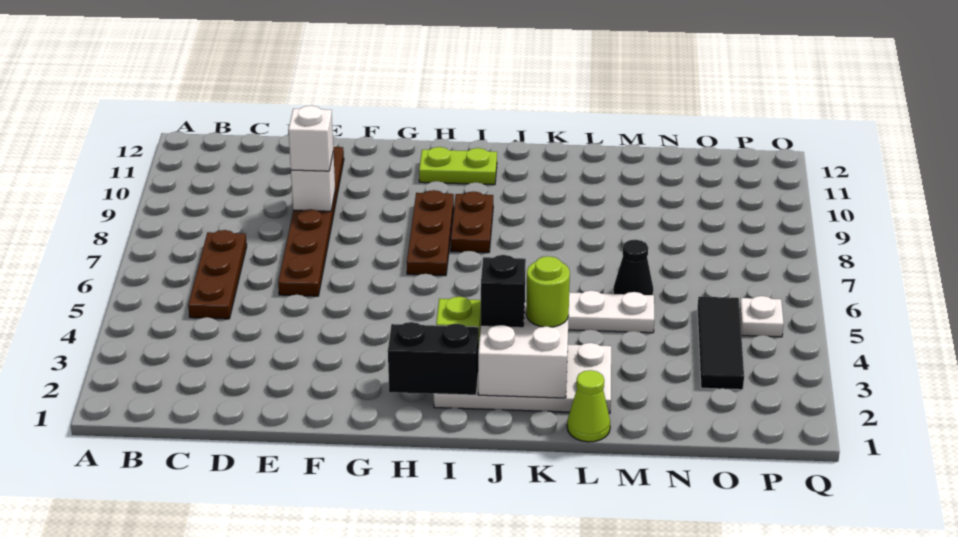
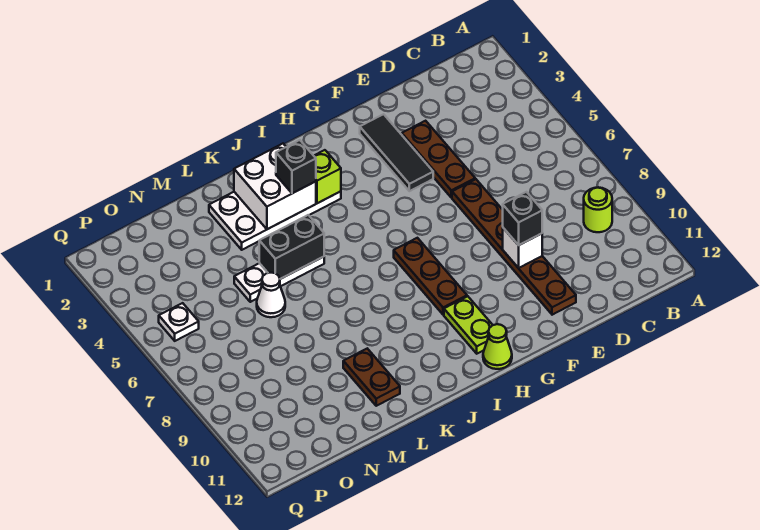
brown plate C5:C7 level 1 -> brown plate E3:E5 level 1
white brick E9 level 3 -> black brick E9 level 3
black brick H2:I2 level 2 -> black brick K5:L5 level 2
lime plate H11:I11 level 1 -> lime plate H10:H11 level 1
brown plate I8:I9 level 1 -> brown plate L10:L11 level 1
lime round brick K3 level 3 -> lime round brick B9 level 1
lime cone L1 level 1 -> lime cone H12 level 1
black cone M6 level 1 -> white cone M6 level 1
black tile O3:O5 level 1 -> black tile F2:F4 level 1

